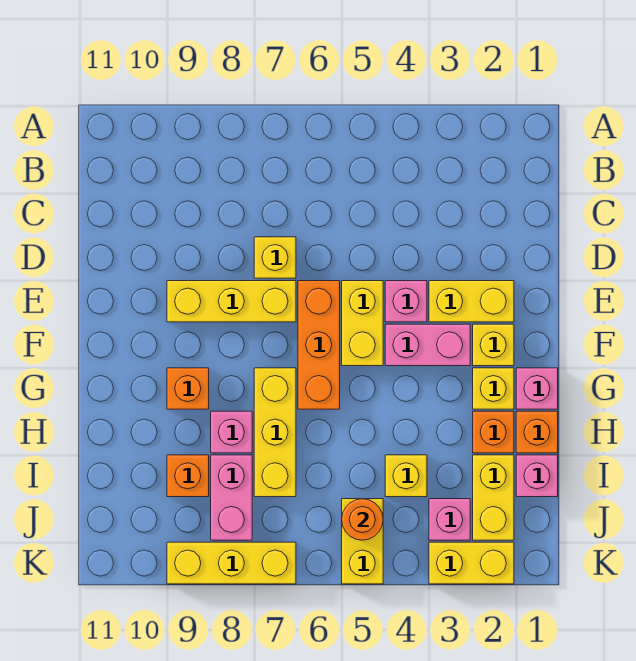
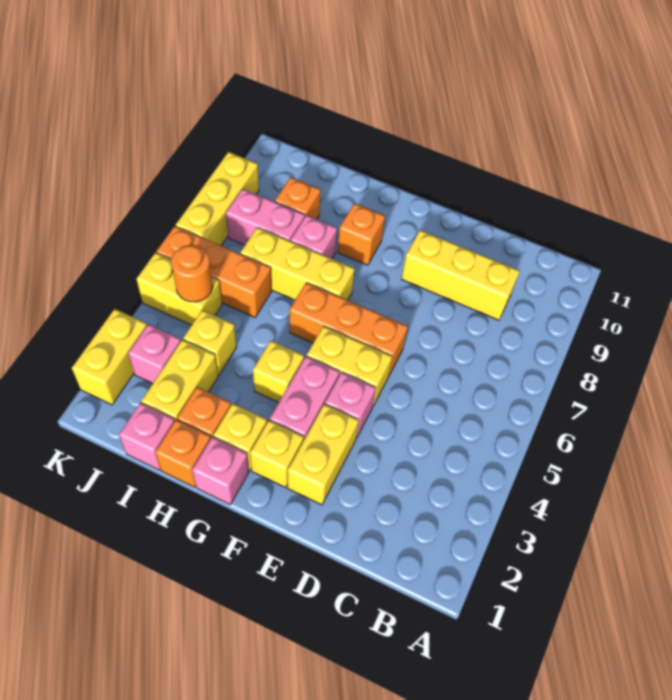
yellow brick D7 level 1 -> yellow brick G4 level 1
yellow brick E7:E9 level 1 -> yellow brick C9:E9 level 1
yellow brick I2:J2 level 1 -> yellow brick I2:I3 level 1
none -> orange brick I6:K6 level 1

